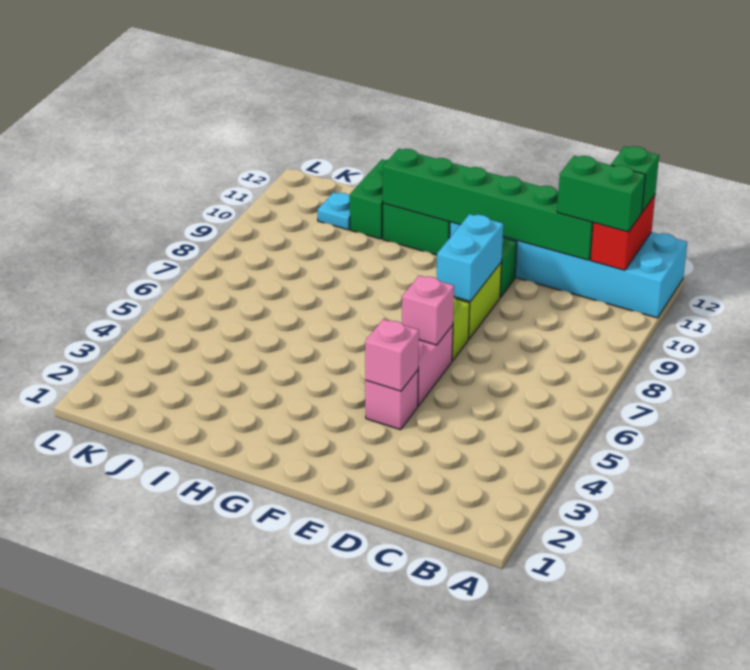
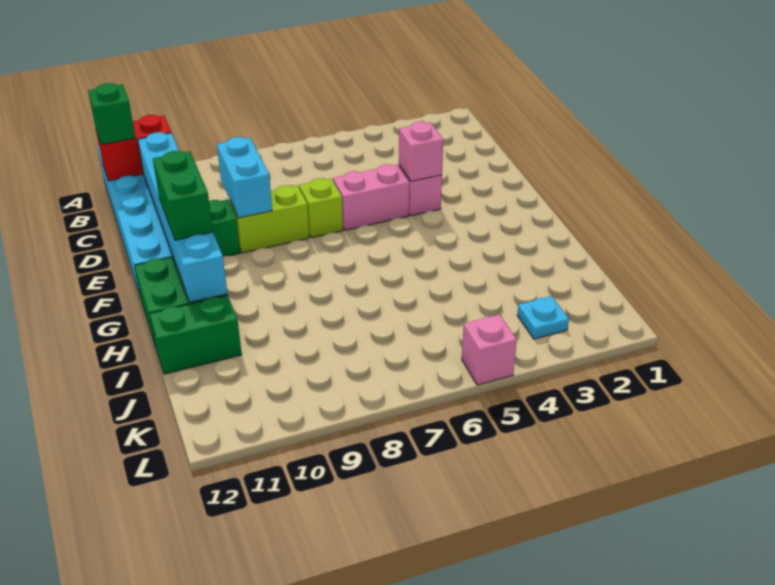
green brick B11:C11 level 3 -> green brick F11:G11 level 3
green brick C11:H11 level 2 -> cyan brick C11:H11 level 2
pink brick E6 level 2 -> pink brick L5 level 1
cyan brick E8:E9 level 2 -> cyan brick D9:E9 level 2
cyan plate J11 level 1 -> cyan plate K3 level 1

